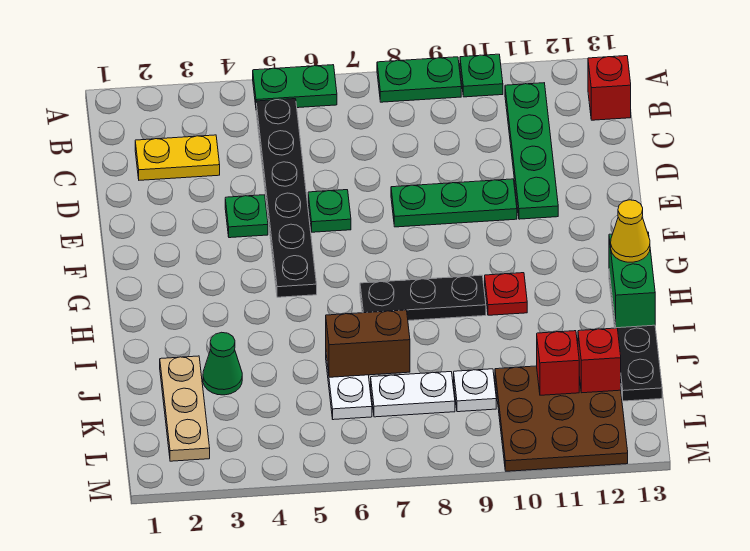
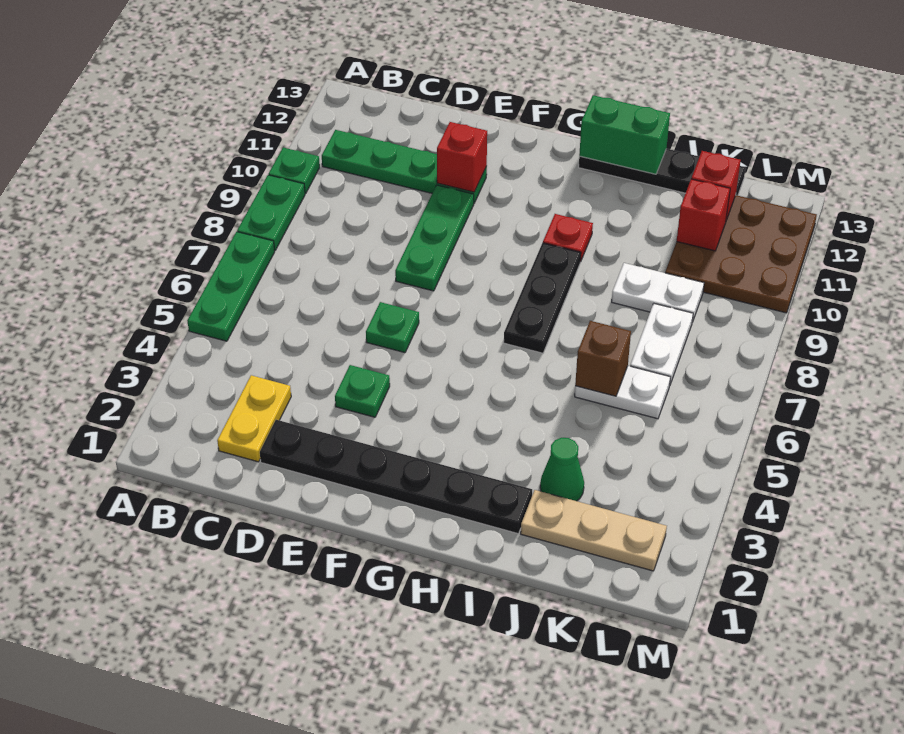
green plate A5:A6 level 1 -> green plate A5:A7 level 1
black plate B5:G5 level 1 -> black plate D2:I2 level 1
red brick B13 level 1 -> red brick E11 level 2
yellow cone H13 level 3 -> none
brown brick J6:J7 level 2 -> brown brick J6 level 2
white plate K9 level 1 -> white plate J9:K9 level 1

